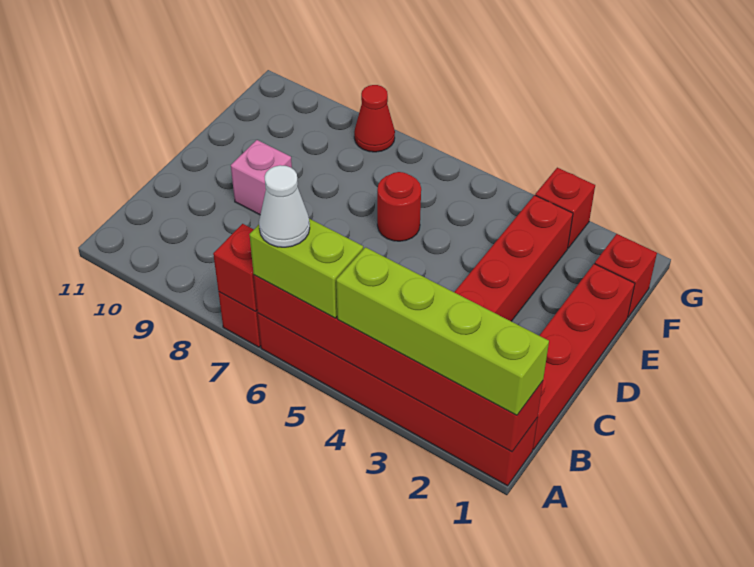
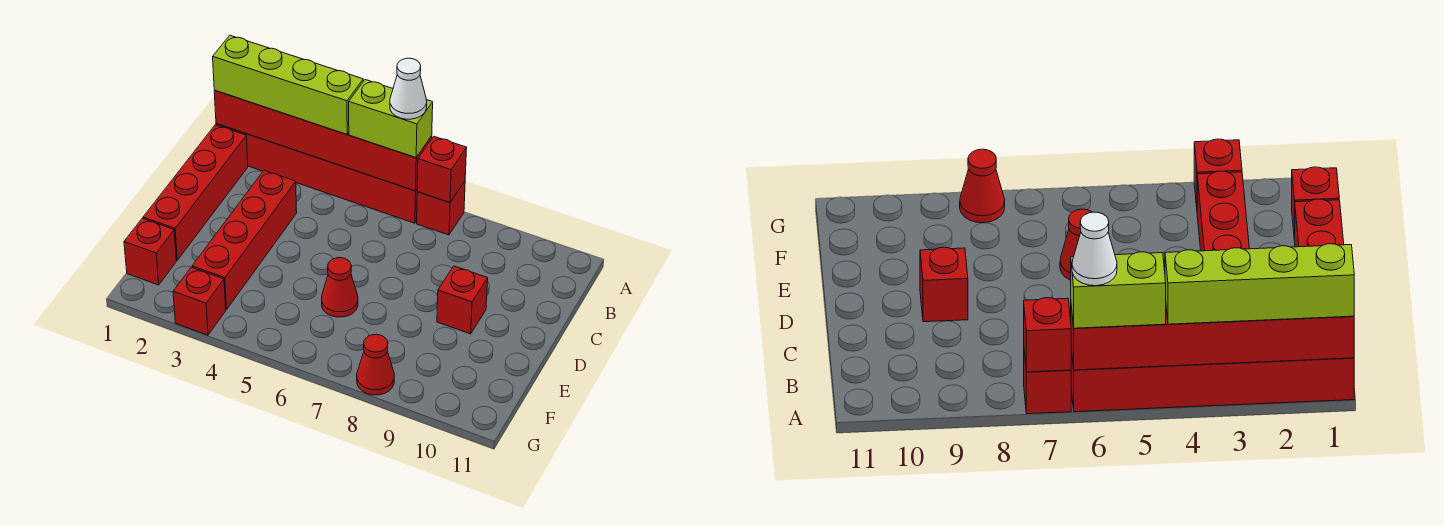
pink brick D9 level 1 -> red brick D9 level 1
red round brick E6 level 1 -> red cone E6 level 1

